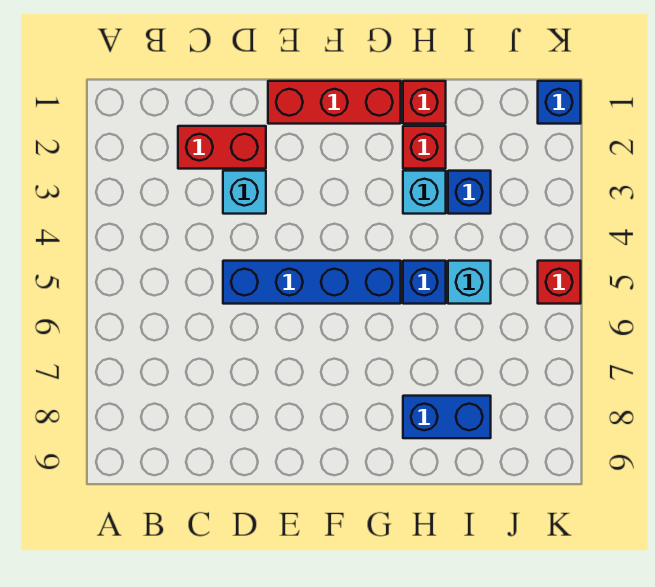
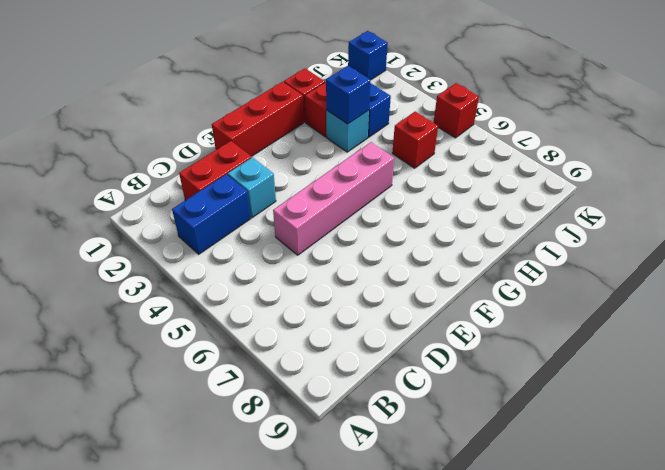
blue brick D5:G5 level 1 -> pink brick D5:G5 level 1
blue brick H5 level 1 -> blue brick H3 level 2
blue brick H8:I8 level 1 -> blue brick B3:C3 level 1
cyan brick I5 level 1 -> red brick I5 level 1

